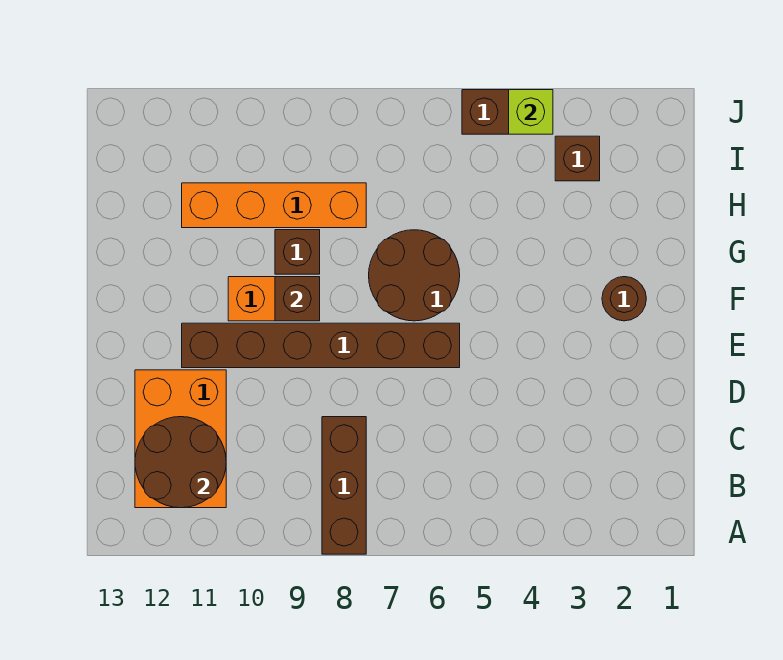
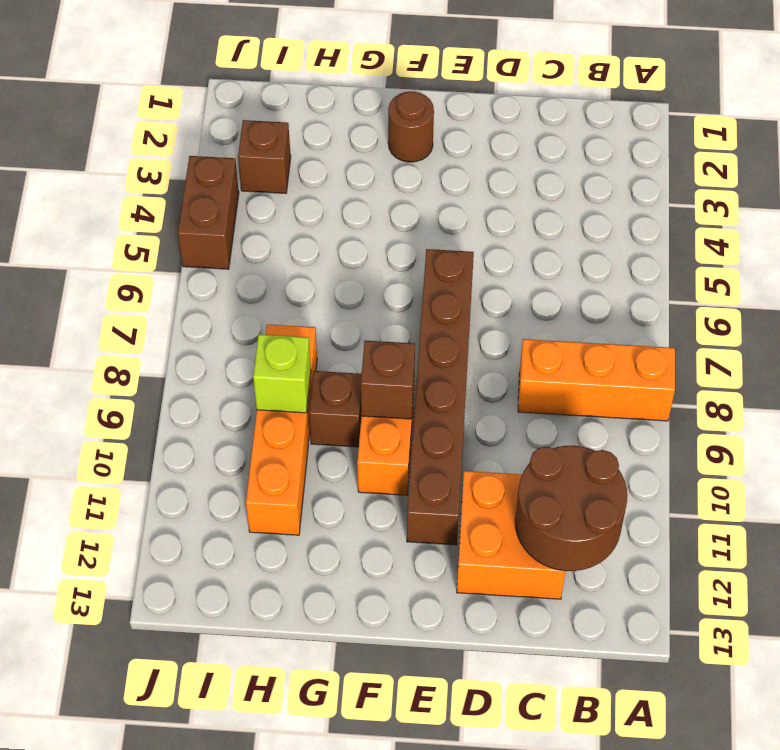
brown brick A8:C8 level 1 -> orange brick A8:C8 level 1
orange brick B11:D12 level 1 -> orange brick C11:D12 level 1
brown round brick F6:G7 level 1 -> none
lime brick J4 level 2 -> lime brick H9 level 2

